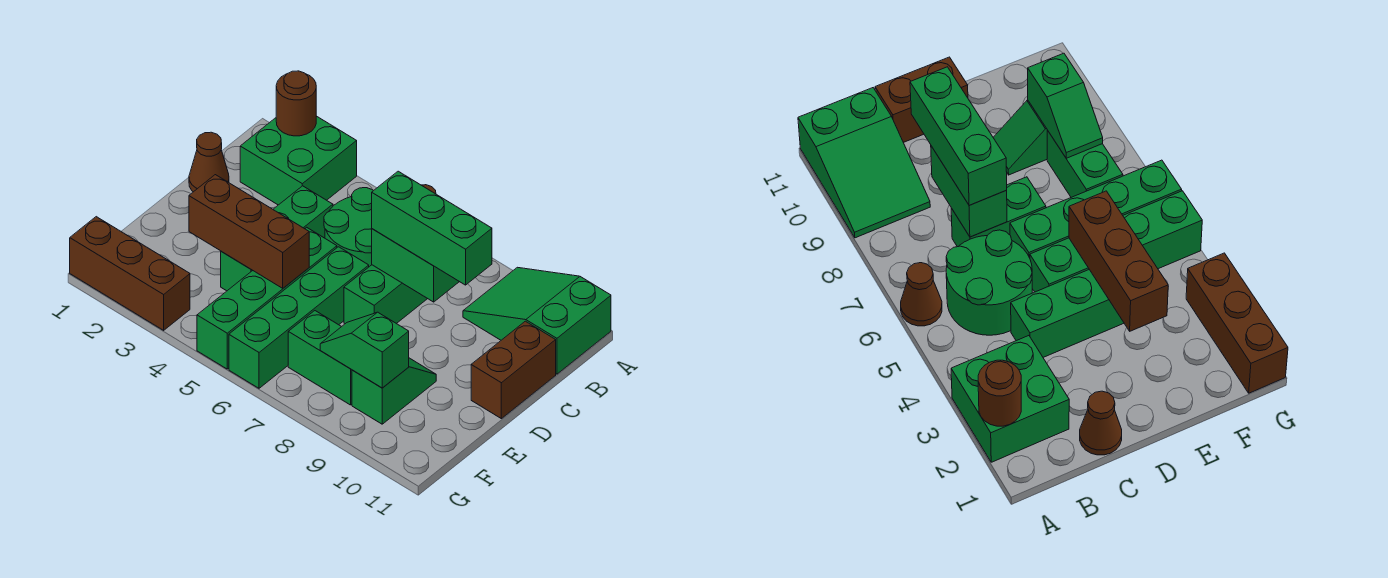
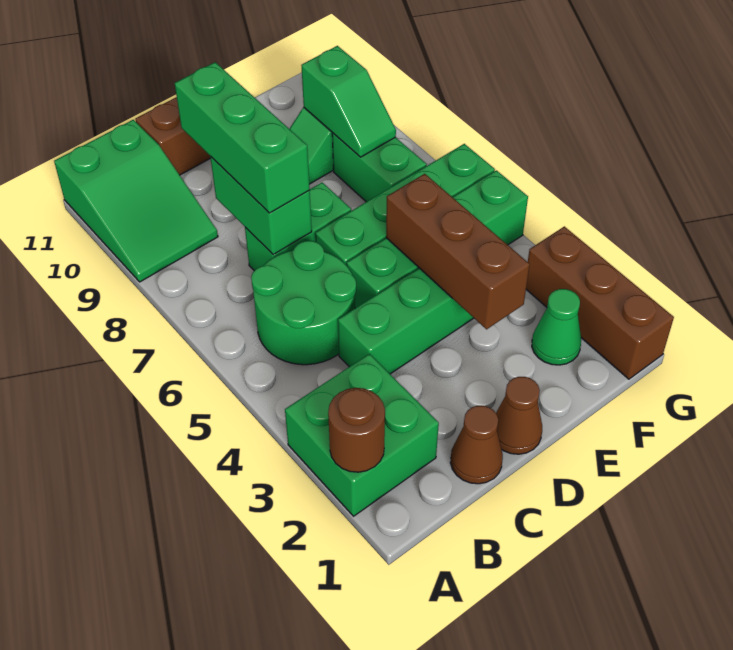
brown cone A6 level 1 -> brown cone D1 level 1
none -> green cone F2 level 1

